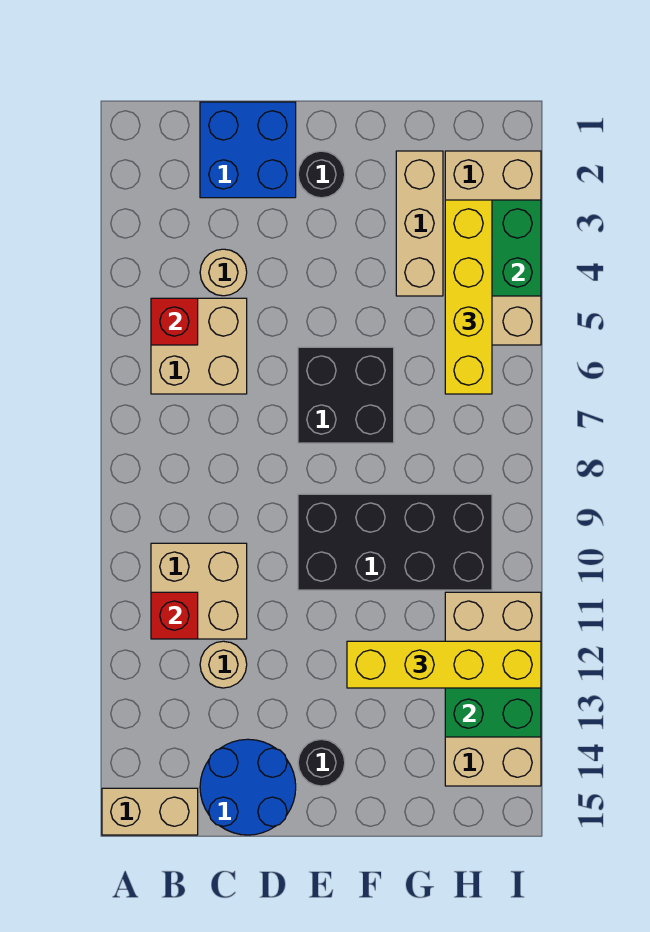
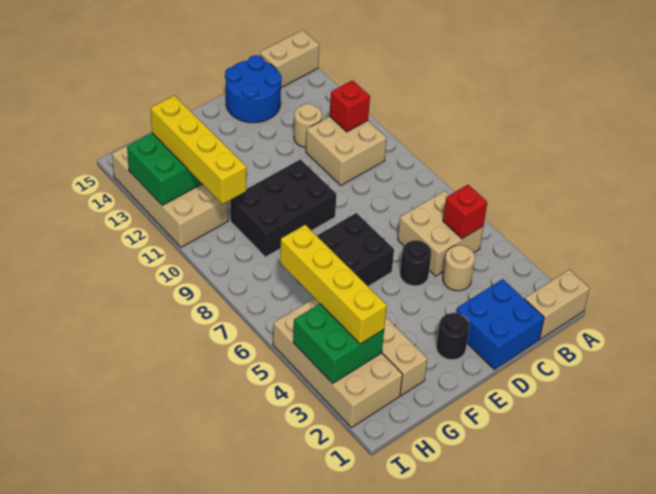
none -> tan brick A1:B1 level 1
black brick E9:H10 level 1 -> black brick E9:G10 level 1
black round brick E14 level 1 -> black round brick D5 level 1
yellow brick F12:I12 level 3 -> yellow brick H10:H13 level 3

